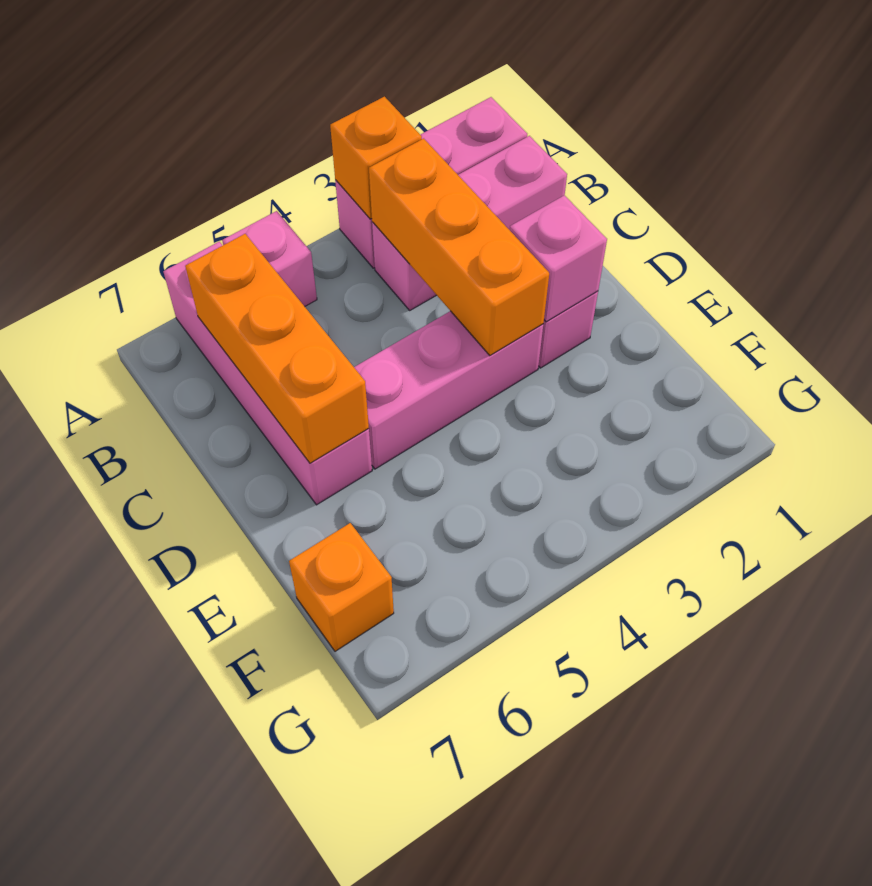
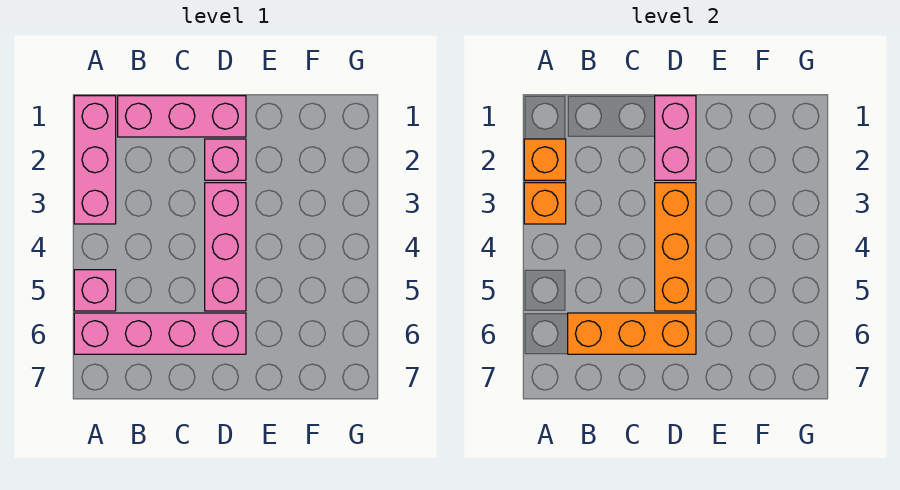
pink brick B1:B3 level 1 -> pink brick B1:D1 level 1
orange brick B3:D3 level 2 -> orange brick D3:D5 level 2
pink brick D2 level 2 -> pink brick D1:D2 level 2
orange brick F7 level 1 -> orange brick A2 level 2

